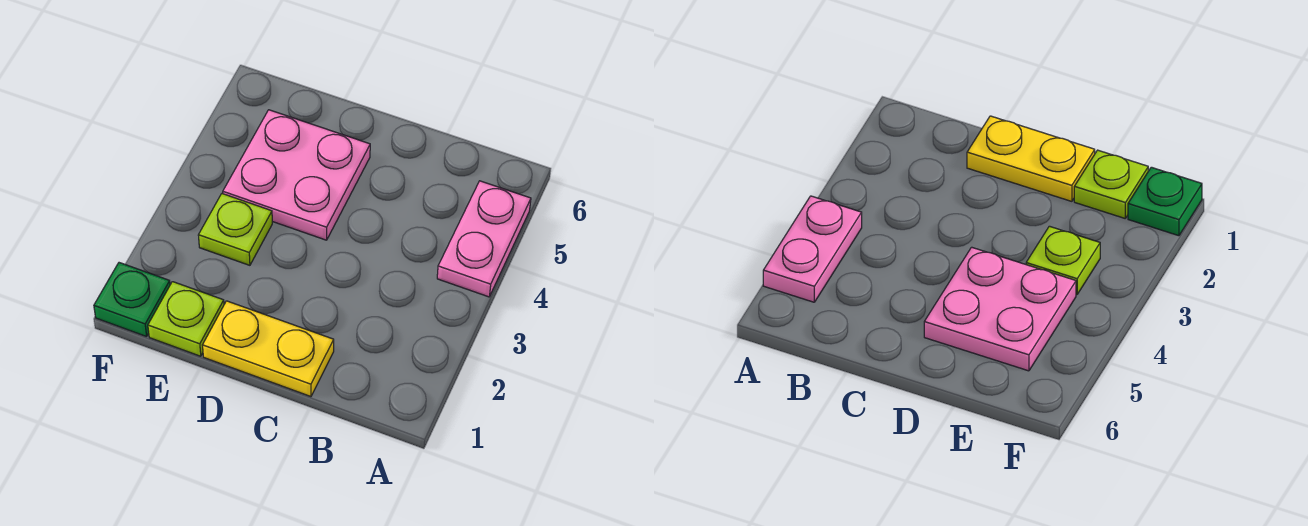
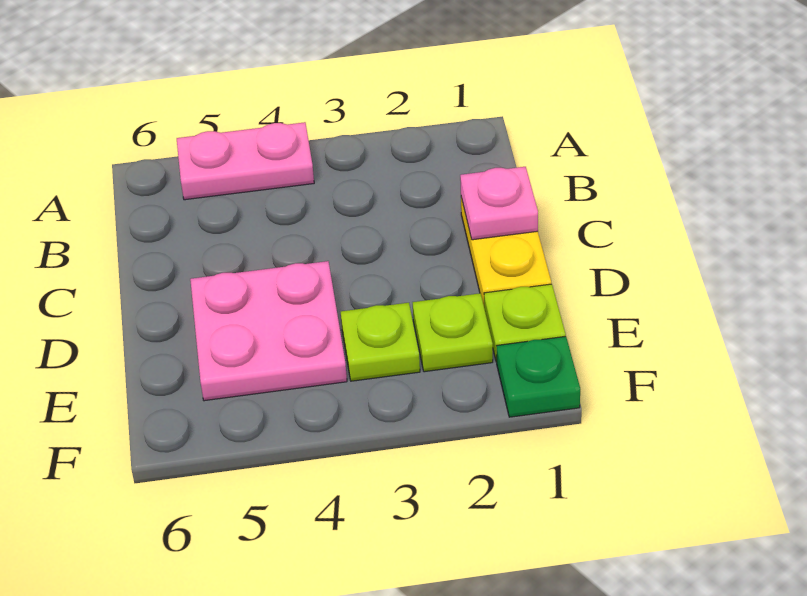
none -> pink plate C1 level 2
none -> lime plate E2 level 1

